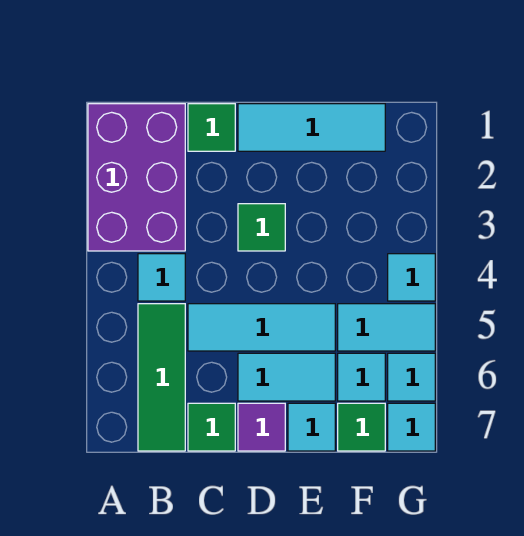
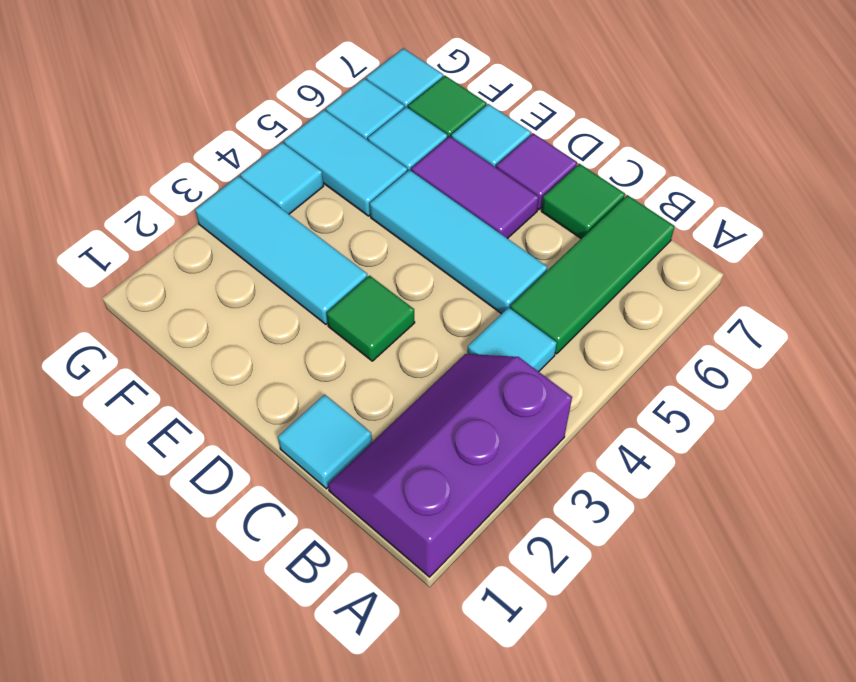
purple brick A1:B3 level 1 -> purple slope A1:B3 level 1 top A
green tile C1 level 1 -> cyan tile C1 level 1
cyan tile D1:F1 level 1 -> cyan tile E3:G3 level 1
cyan tile D6:E6 level 1 -> purple tile D6:E6 level 1

